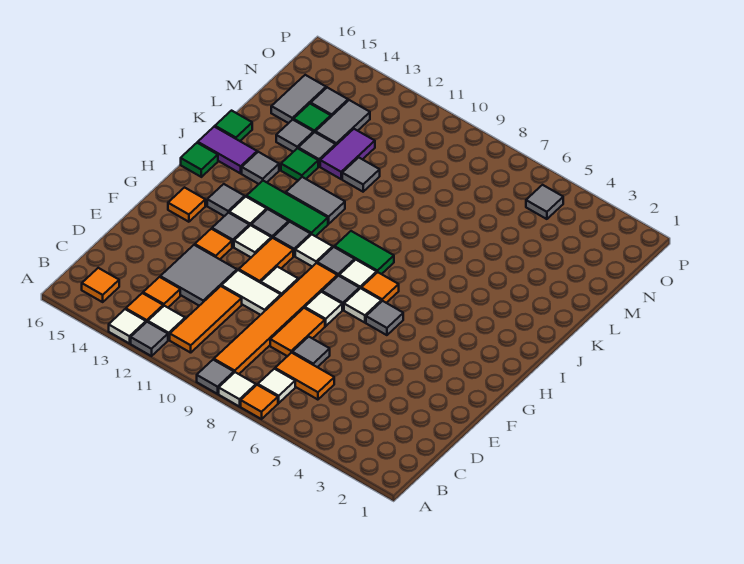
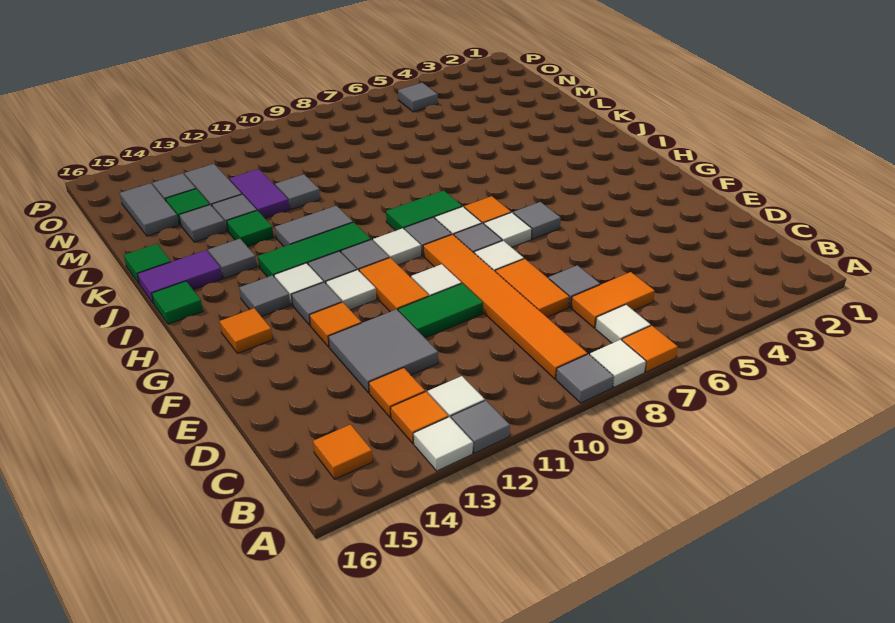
orange tile B11:D11 level 1 -> none
white tile E10:E11 level 1 -> green tile E10:E11 level 1

